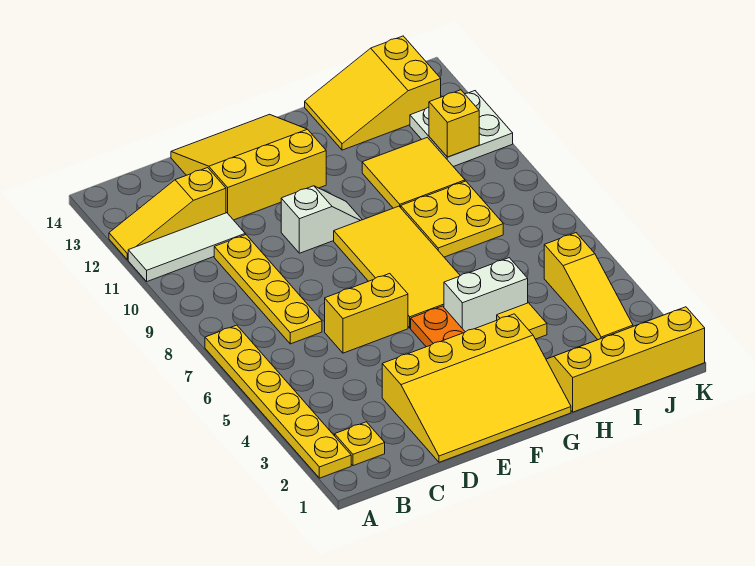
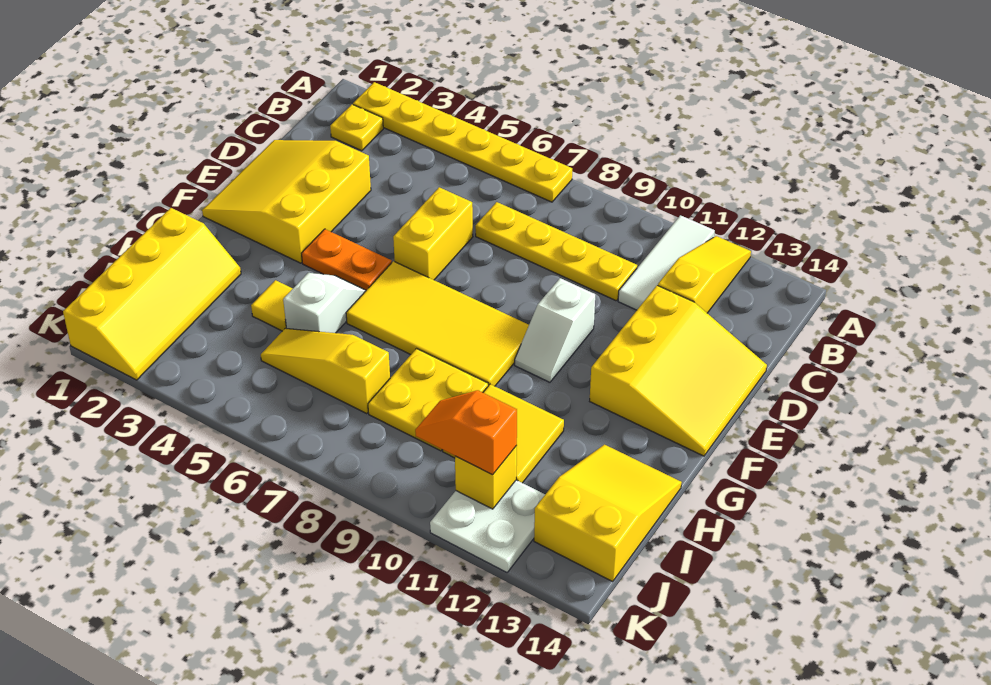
yellow slope D1:G3 level 1 top 3 -> yellow slope D1:F3 level 1 top 3
white brick G5:H5 level 1 -> white slope G5:H5 level 1 top H
yellow slope J3:J5 level 1 top 5 -> yellow slope I5:I7 level 1 top 7
none -> orange slope J10:J11 level 3 top 11

